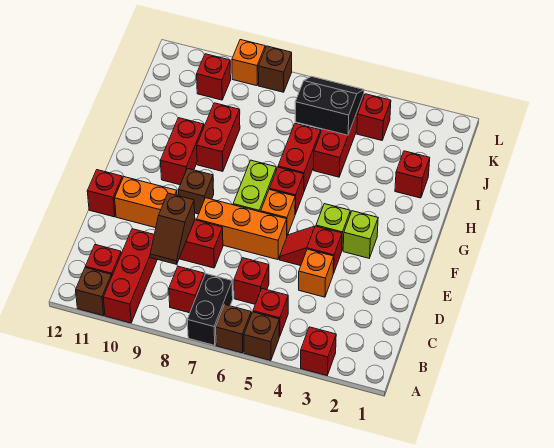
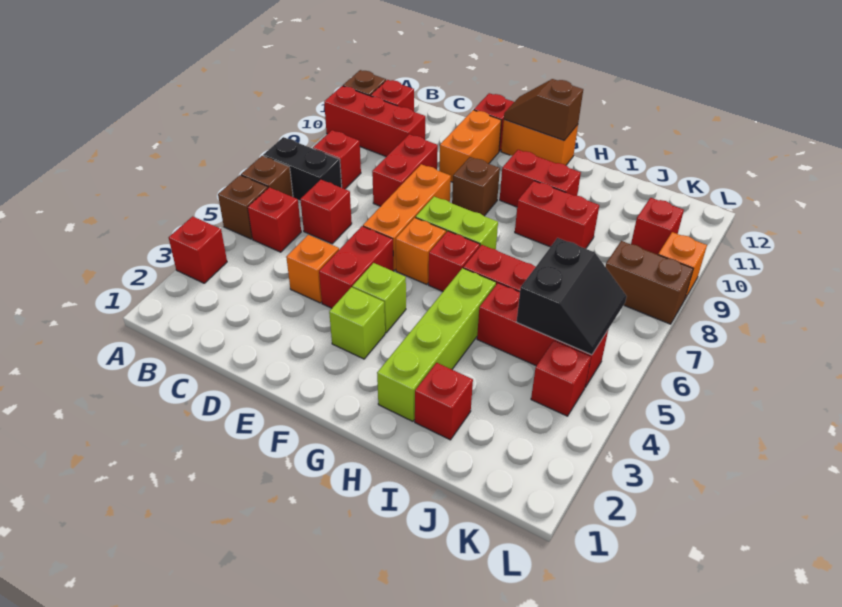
brown slope C9:D9 level 2 top D -> brown slope F12:G12 level 2 top G
red slope E4:E5 level 1 top 4 -> red brick E4:E5 level 1
none -> orange brick F12:G12 level 1
none -> lime brick H2:H5 level 1
brown brick L8 level 1 -> brown brick K8:L8 level 1

